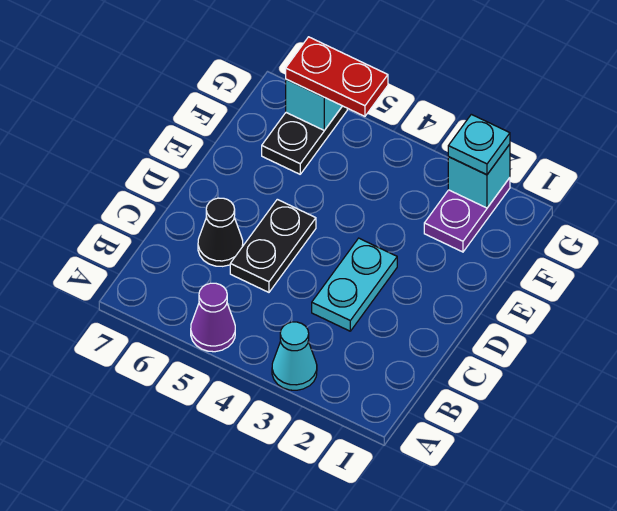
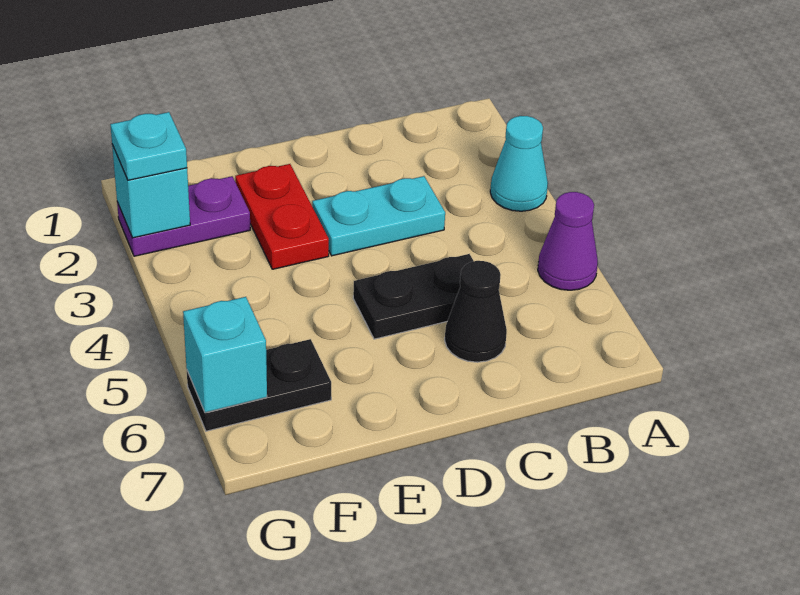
red plate G5:G6 level 3 -> red plate E2:E3 level 1

